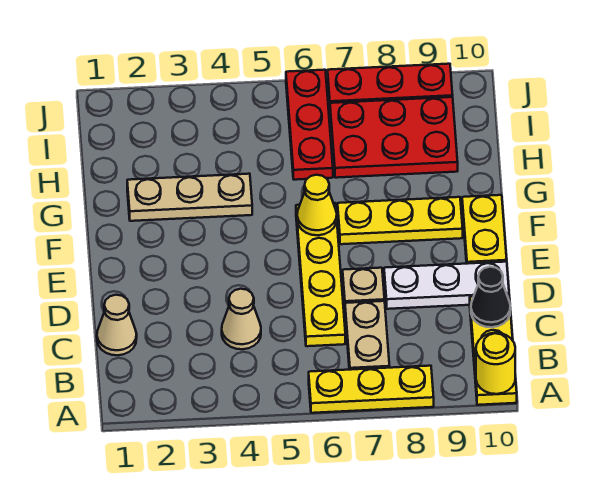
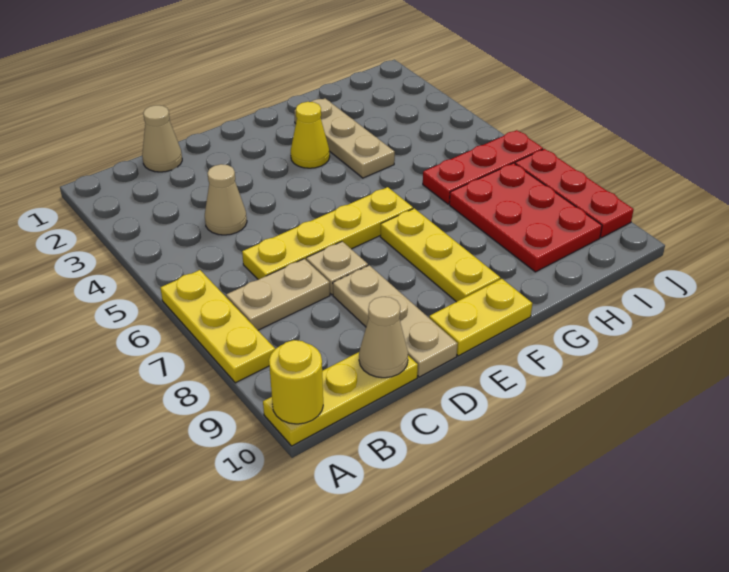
black cone C10 level 2 -> tan cone C10 level 2
white plate D8:D10 level 1 -> tan plate D8:D10 level 1
yellow cone F6 level 2 -> yellow cone F3 level 1

